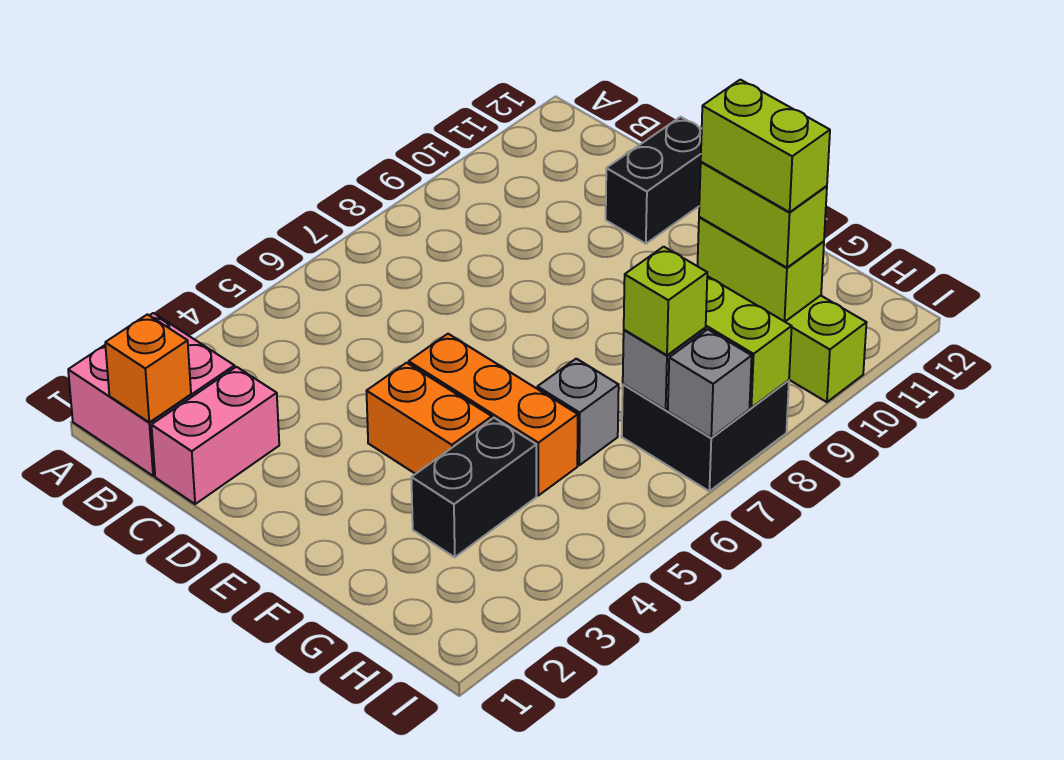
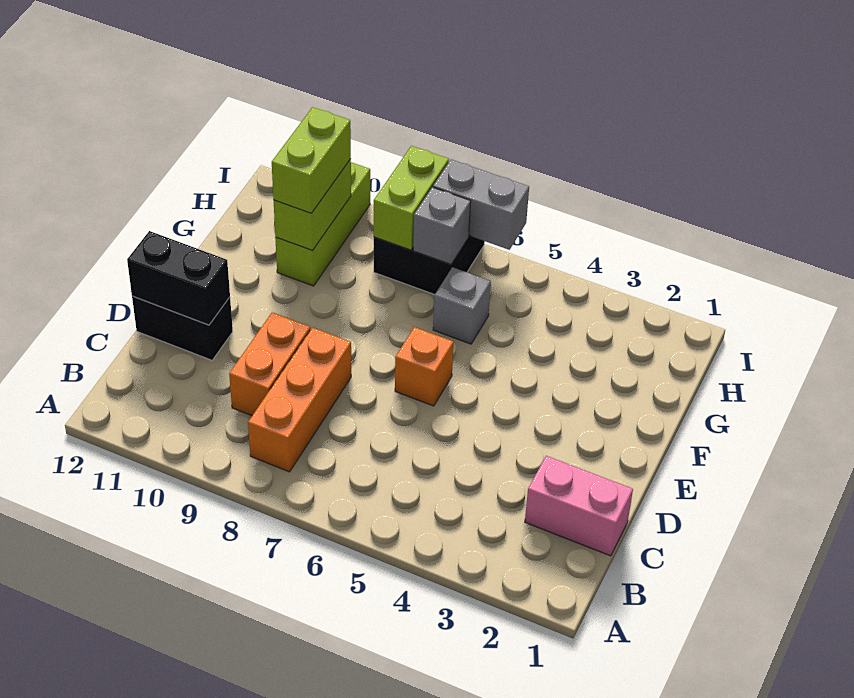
pink brick A1:B2 level 1 -> none
orange brick B1 level 2 -> orange brick E6 level 1
orange brick E4:F4 level 1 -> orange brick C9:D9 level 1
orange brick E5:G5 level 1 -> orange brick B8:D8 level 1
black brick G3:G4 level 1 -> black brick D11:D12 level 2
lime brick G10:H10 level 4 -> none
lime brick H7 level 3 -> none
grey brick I7 level 2 -> grey brick I6:I7 level 2

